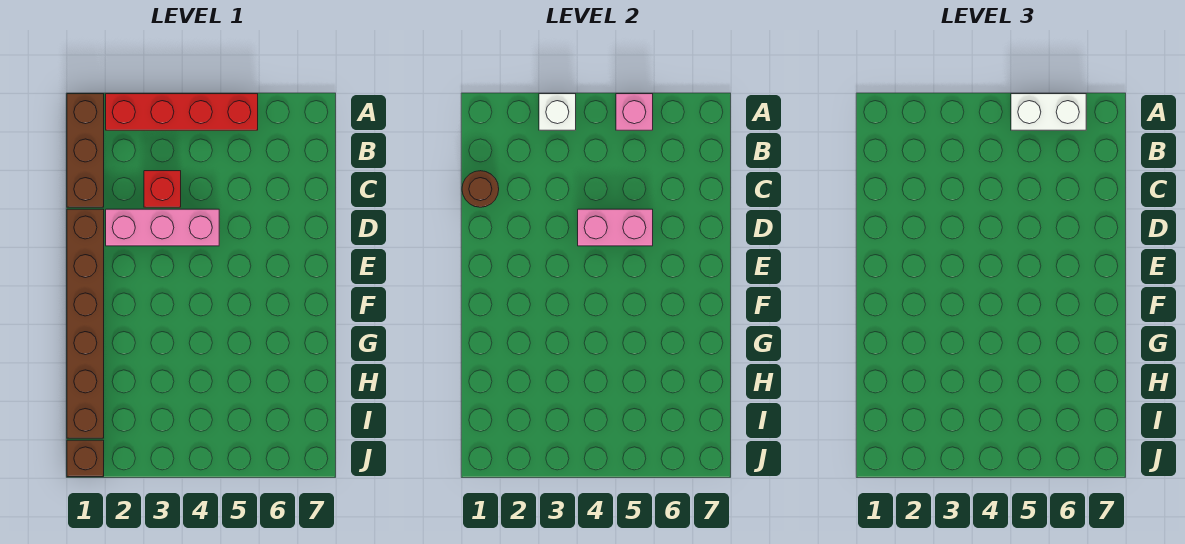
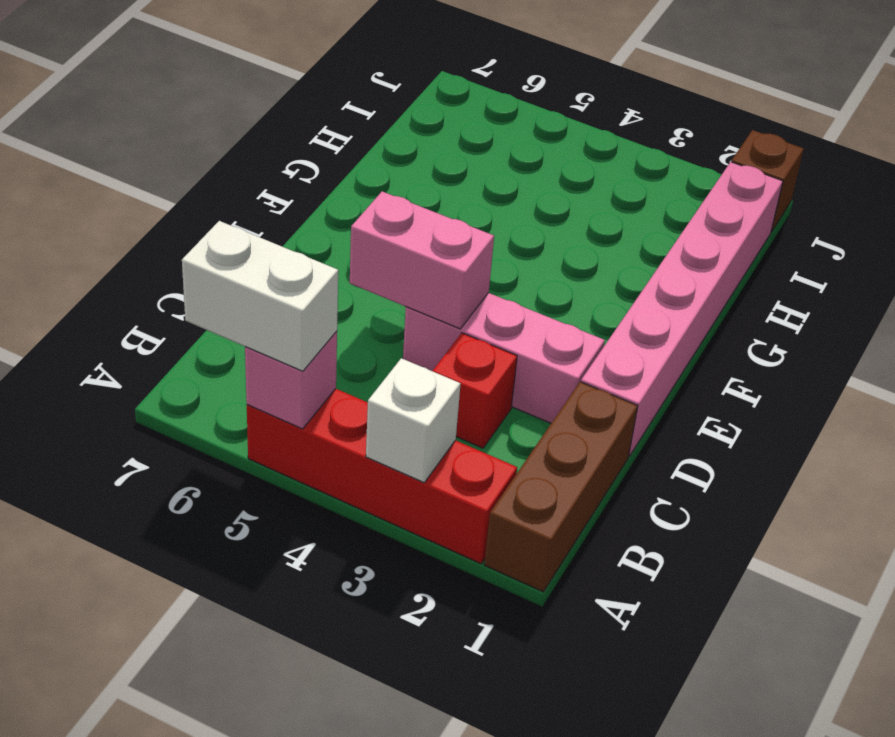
brown round brick C1 level 2 -> none
brown brick D1:I1 level 1 -> pink brick D1:I1 level 1

